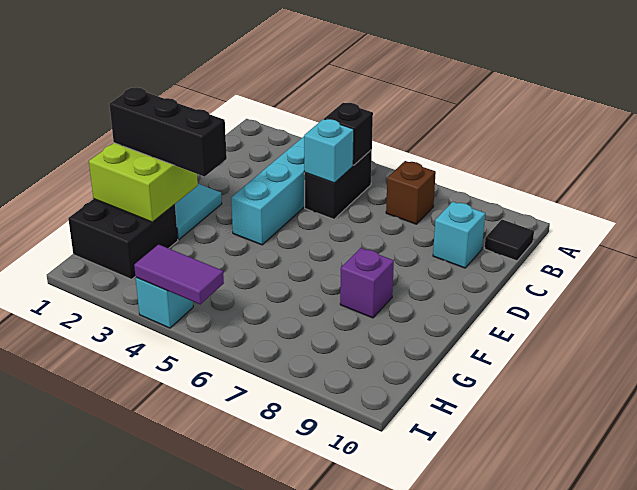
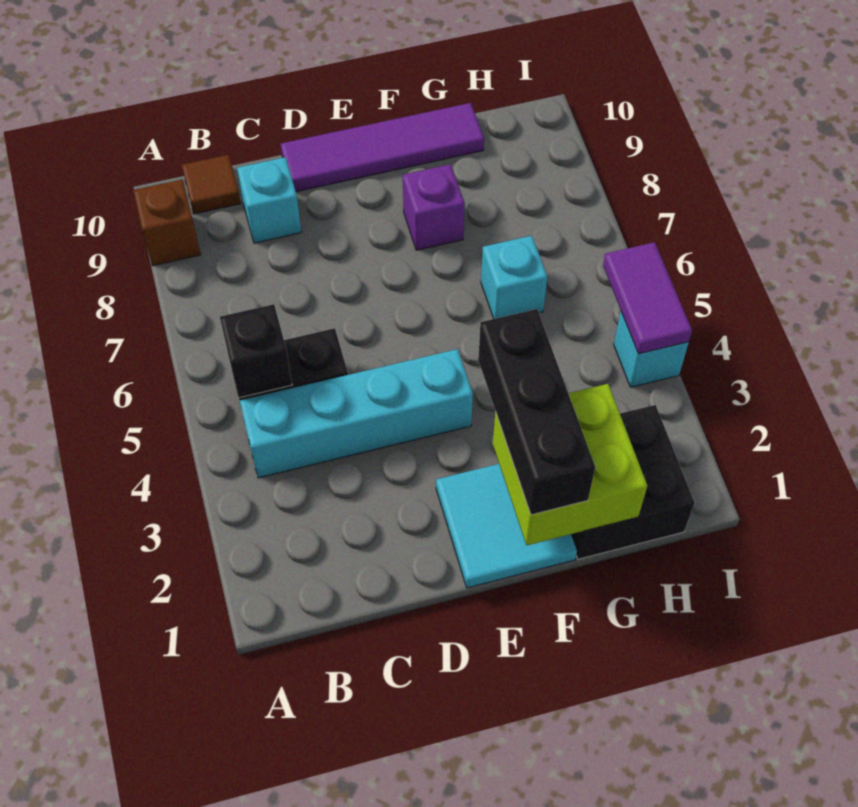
brown brick B7 level 1 -> brown brick A9 level 1
black tile B10 level 1 -> brown tile B10 level 1
cyan brick C5 level 2 -> cyan brick G6 level 1
none -> purple tile D10:G10 level 1

